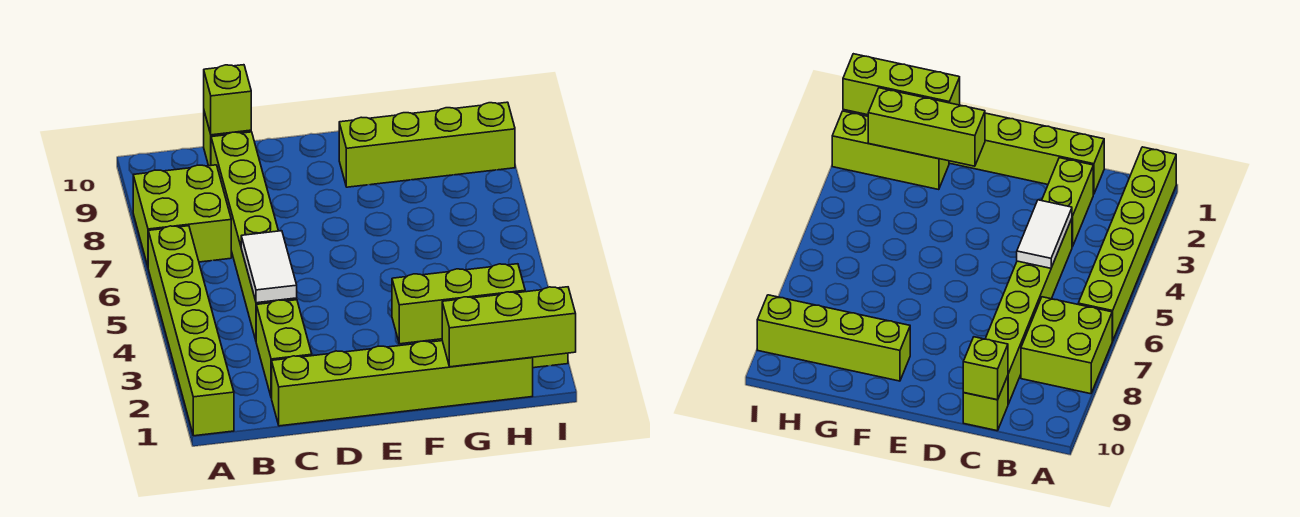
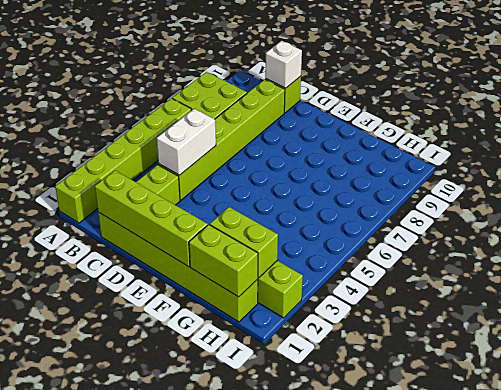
white tile C4:C5 level 2 -> white brick C4:C5 level 2
lime brick C10 level 2 -> white brick C10 level 2
lime brick F2:H2 level 2 -> lime brick G2:H2 level 2
lime brick F9:I9 level 1 -> lime brick C1:F1 level 2
lime brick G1:I1 level 2 -> lime brick G1:H1 level 2

